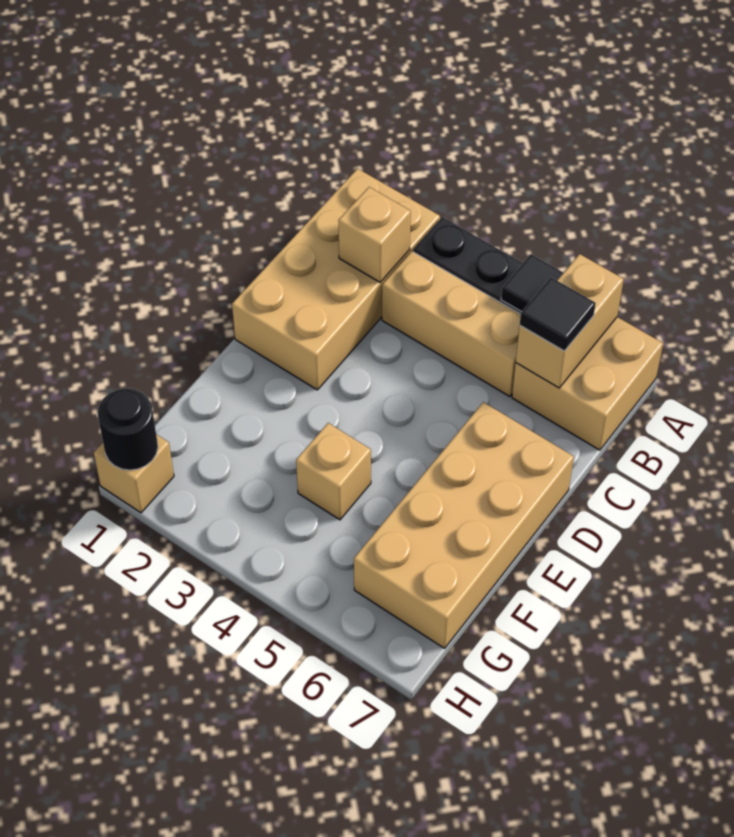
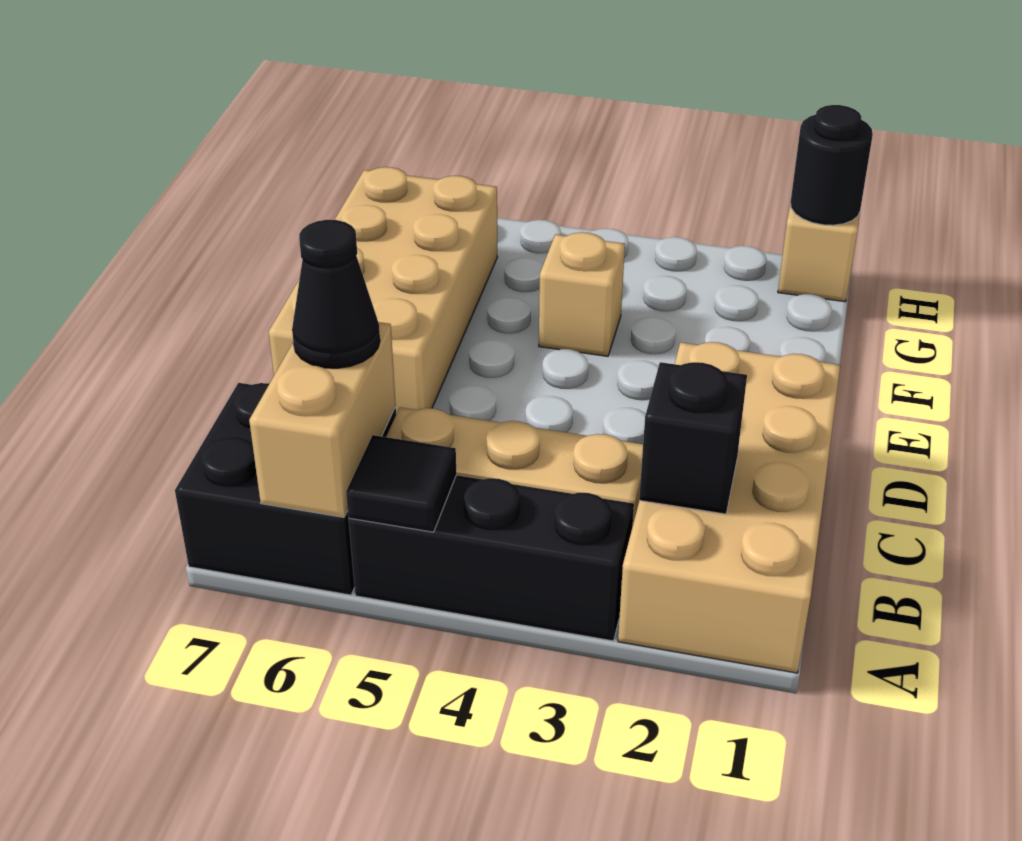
tan brick A6:B7 level 1 -> black brick A6:B7 level 1
tan brick B2 level 2 -> black brick B2 level 2
black tile B6 level 3 -> black cone B6 level 3

